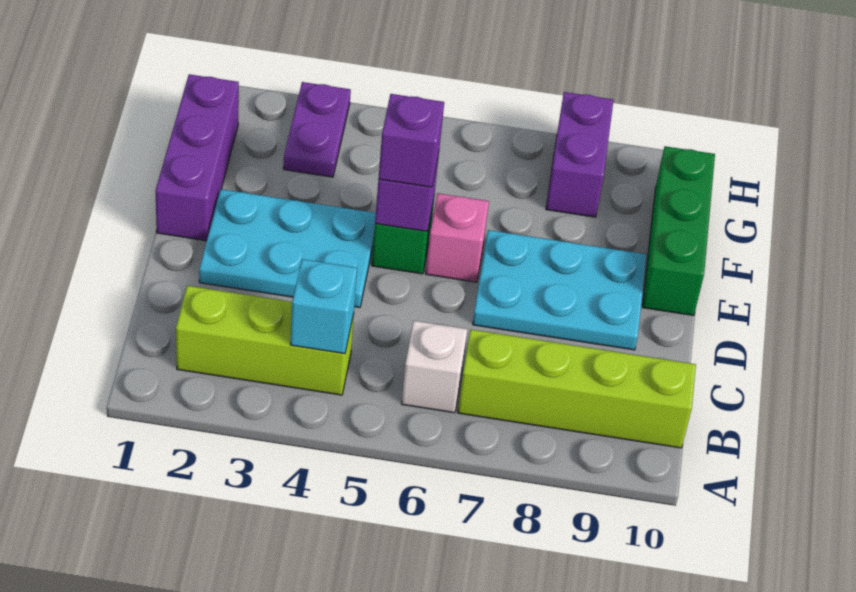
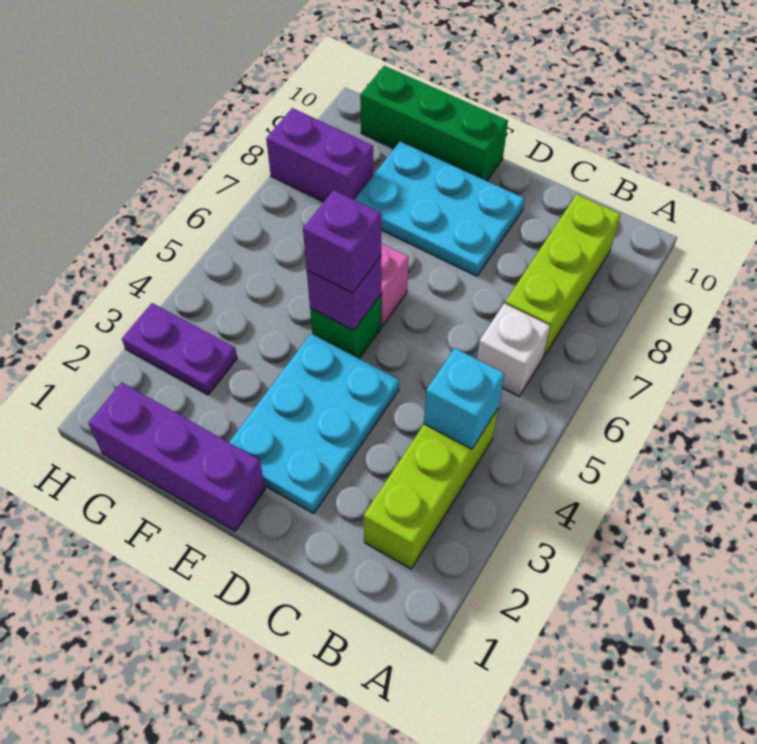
lime brick B7:B10 level 1 -> lime brick B7:B9 level 1
cyan plate D7:E9 level 1 -> cyan plate D8:F9 level 1

